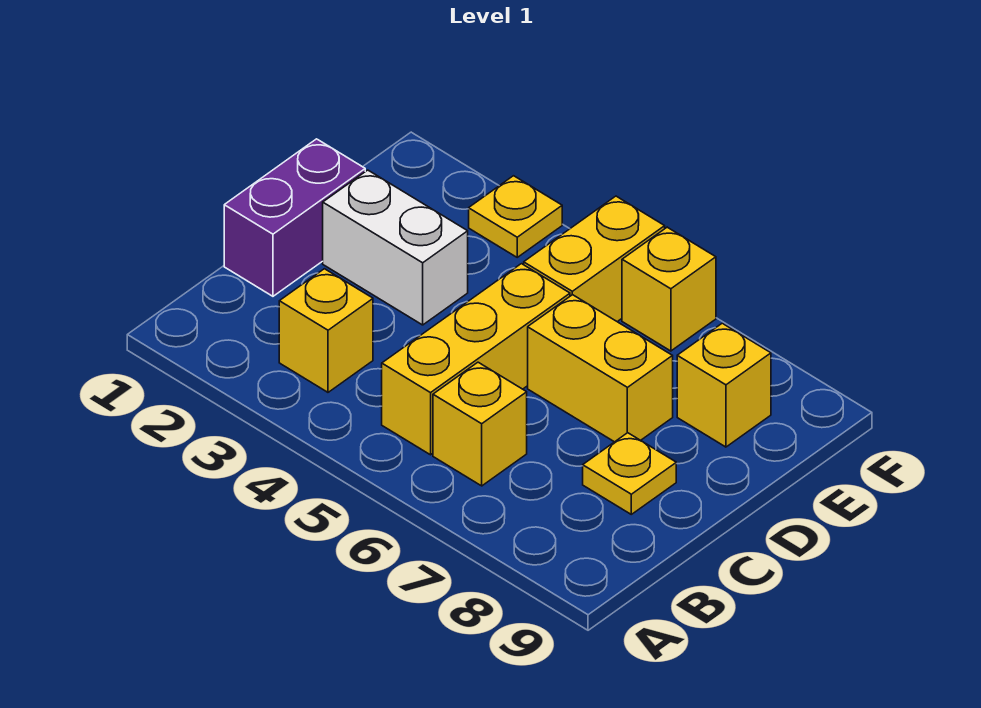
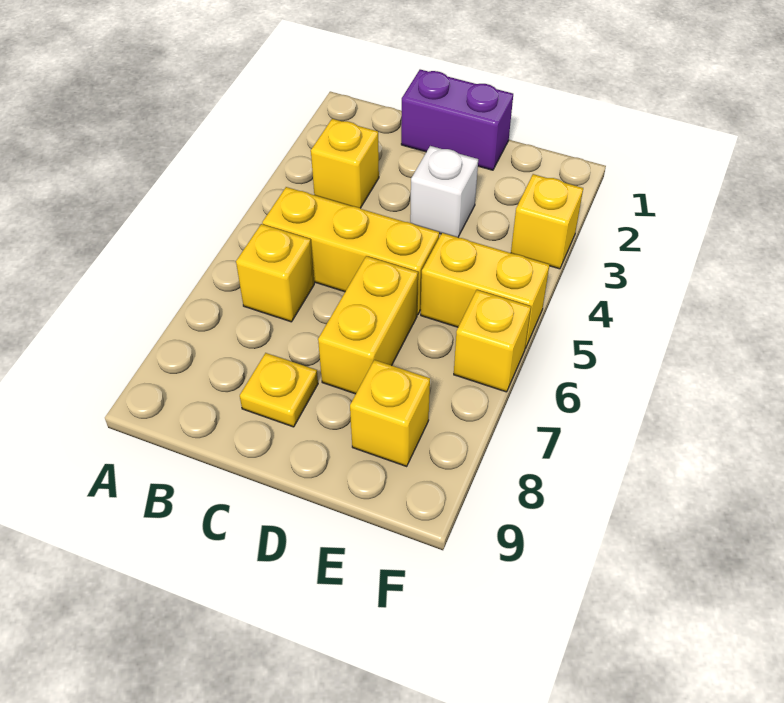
white brick D2:D3 level 1 -> white brick D3 level 1
yellow plate F3 level 1 -> yellow brick F3 level 1

